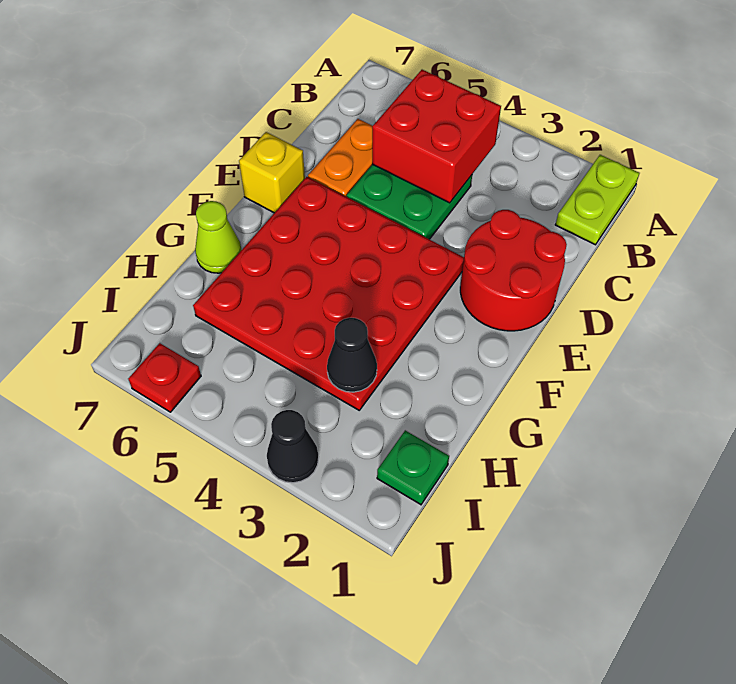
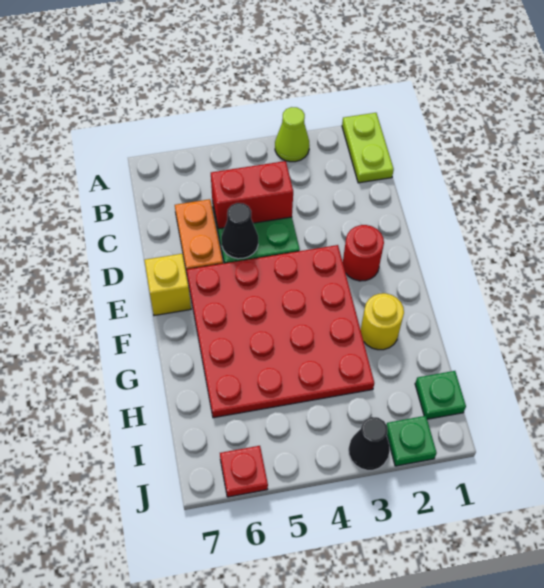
red brick B4:C5 level 2 -> red brick C4:C5 level 2
red round brick D1:E2 level 1 -> red round brick E2 level 1
none -> yellow round brick G2 level 1
lime cone G7 level 1 -> lime cone A3 level 1
black cone H3 level 2 -> black cone D5 level 2
none -> green plate J2 level 1

